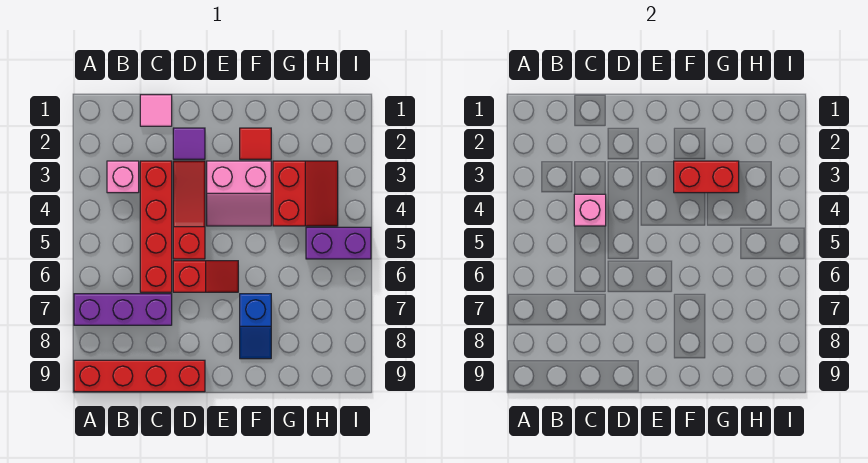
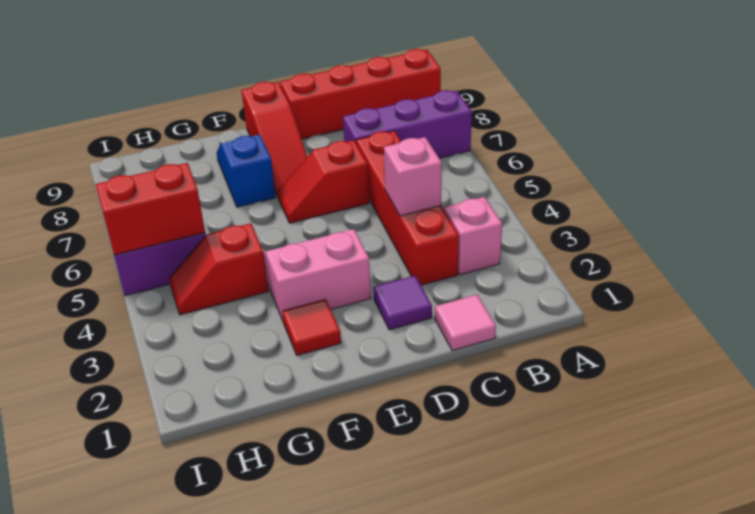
red slope D3:D5 level 1 top 5 -> red slope E7:E9 level 1 top 9
red brick F3:G3 level 2 -> red brick H5:I5 level 2
red slope G3:H4 level 1 top G -> red slope G4:H4 level 1 top G

